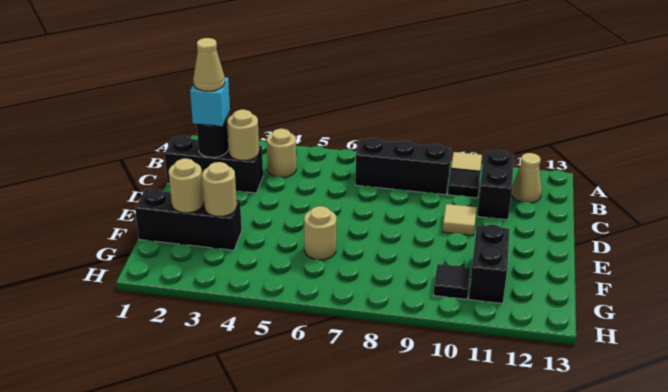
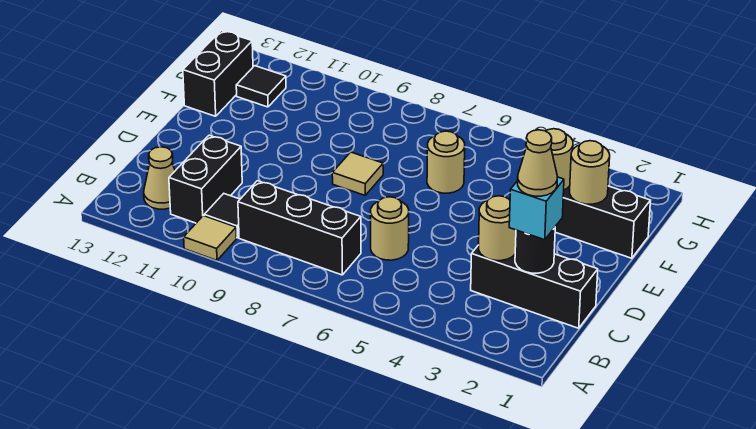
tan round brick B4 level 1 -> tan round brick C6 level 1
tan tile D10 level 1 -> tan tile E8 level 1
black brick F11:G11 level 1 -> black brick F13:G13 level 1
black tile G10 level 1 -> black tile G12 level 1

